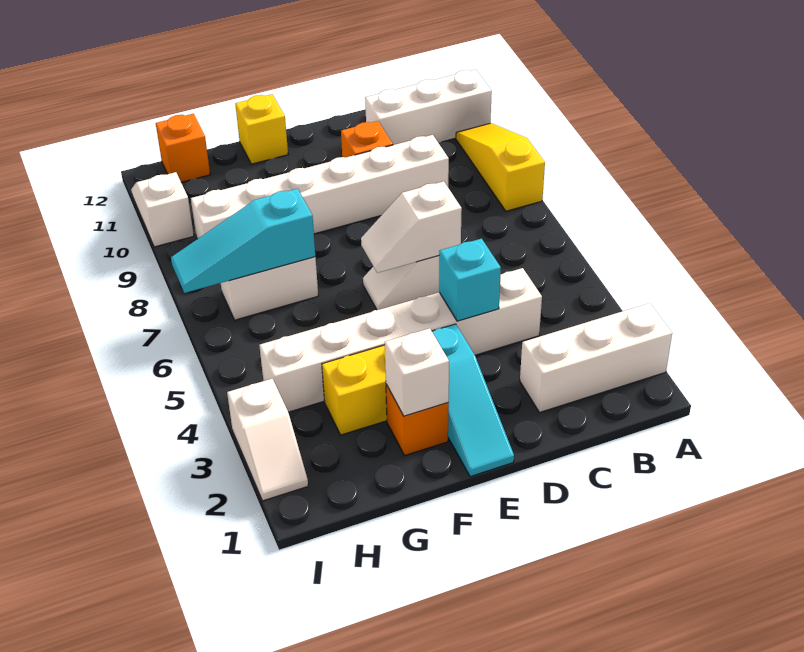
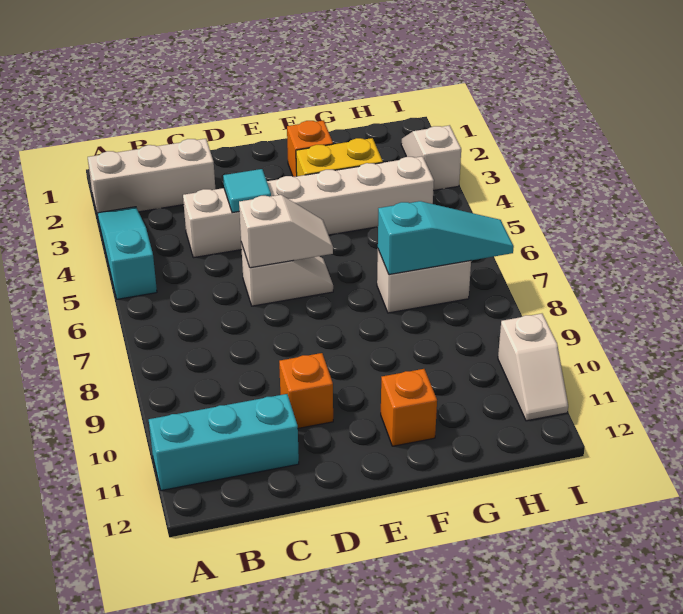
yellow slope A8:A10 level 1 top 8 -> none
white brick A11:C11 level 1 -> cyan brick A11:C11 level 1
white brick C9:H9 level 1 -> none
cyan brick D4 level 2 -> cyan tile D4 level 2
cyan slope E1:E3 level 1 top 3 -> cyan slope A3:A5 level 1 top 5
white brick F2 level 2 -> none
yellow brick F12 level 1 -> none
orange brick H12 level 1 -> orange brick F11 level 1

